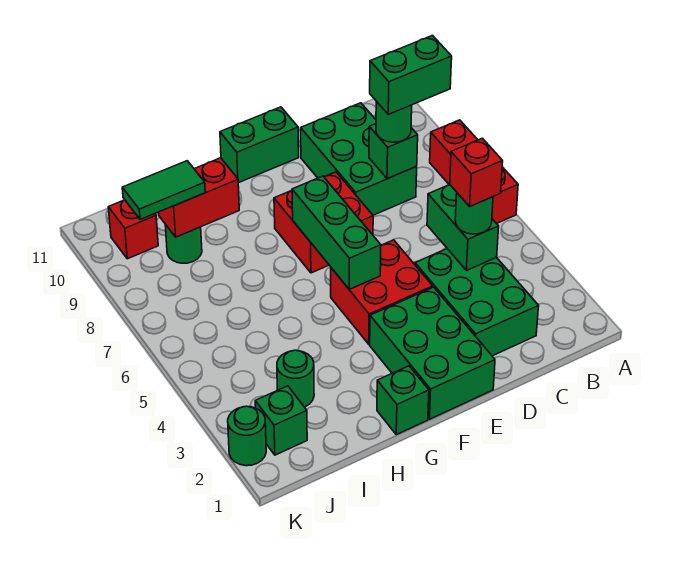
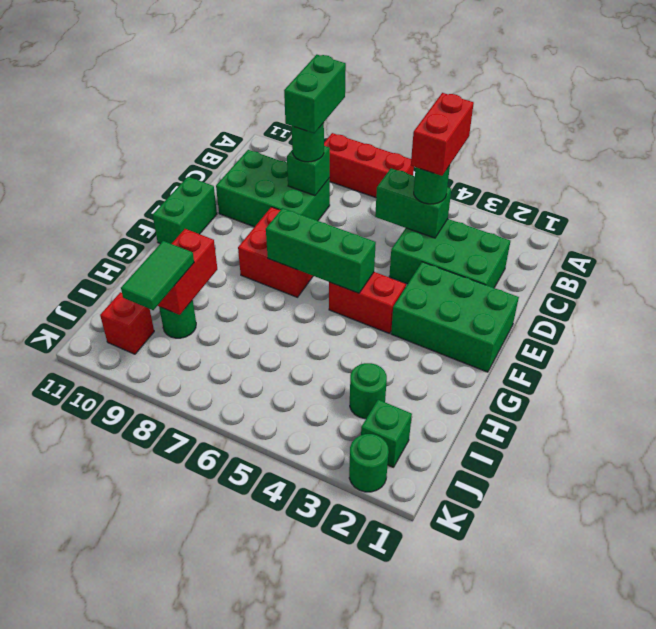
red brick C4 level 4 -> red brick B4:C4 level 4
red brick E4:F5 level 1 -> red brick F4:F5 level 1
green brick G1 level 1 -> none

